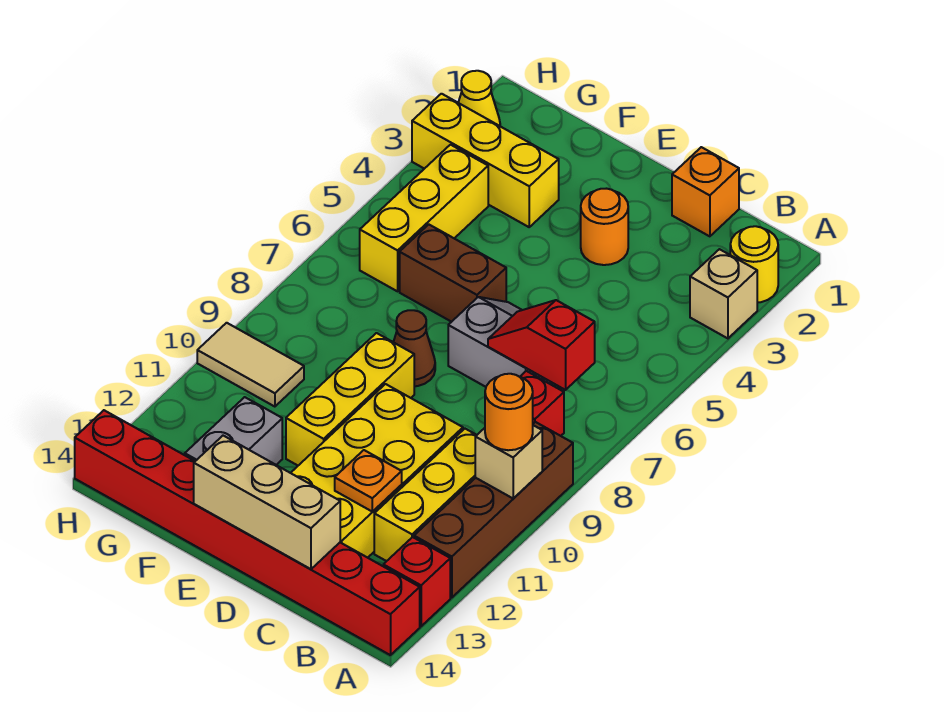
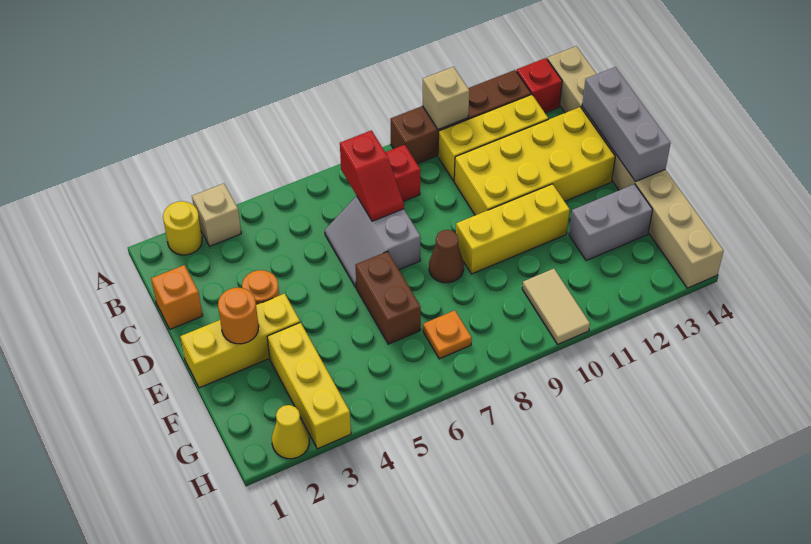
orange round brick A10 level 3 -> orange round brick E2 level 2
red brick A14:H14 level 1 -> tan brick A14:H14 level 1
orange plate C12 level 2 -> orange plate G7 level 1
tan brick C14:E14 level 2 -> grey brick C14:E14 level 2
yellow brick G4:G6 level 1 -> yellow brick E1:E3 level 1

